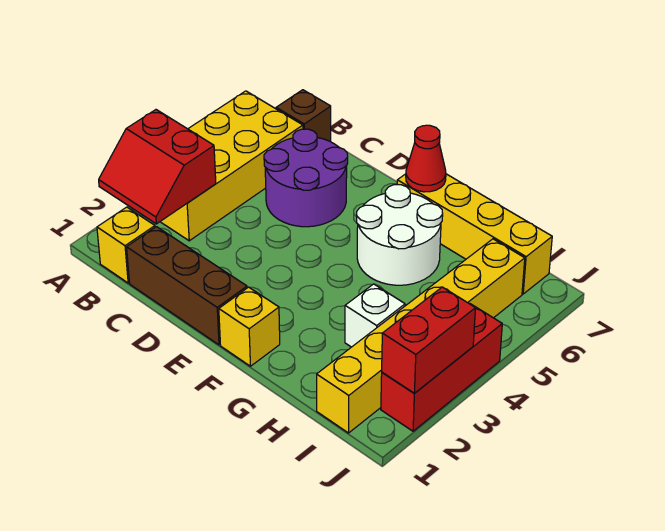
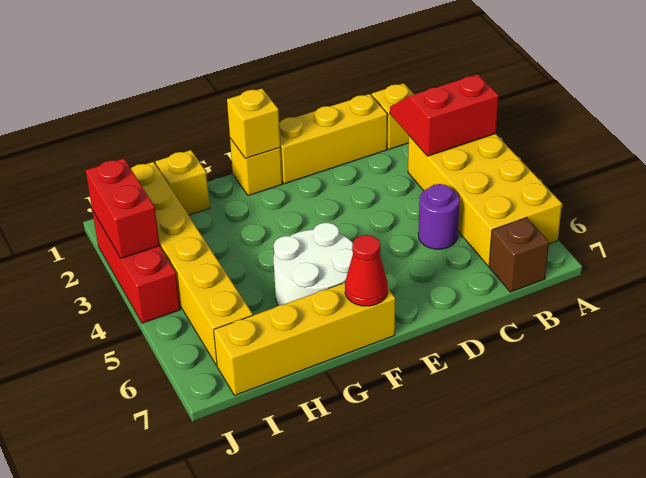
brown brick C1:E1 level 1 -> yellow brick C1:E1 level 1
purple round brick C5:D6 level 1 -> purple round brick C5 level 1
none -> yellow brick F1 level 2
none -> yellow brick H1 level 1
white brick H3 level 1 -> none

